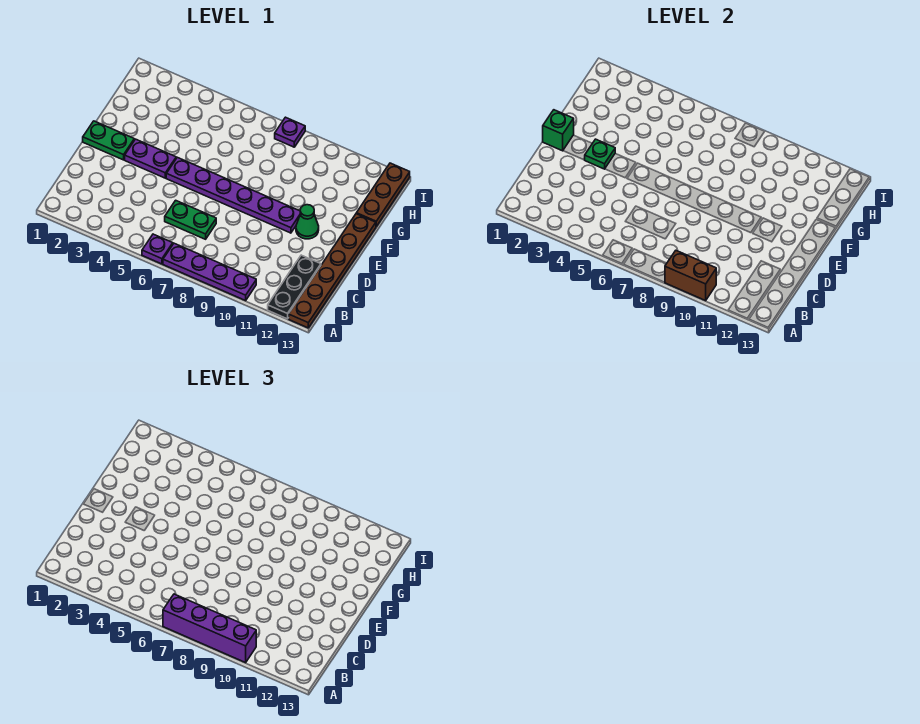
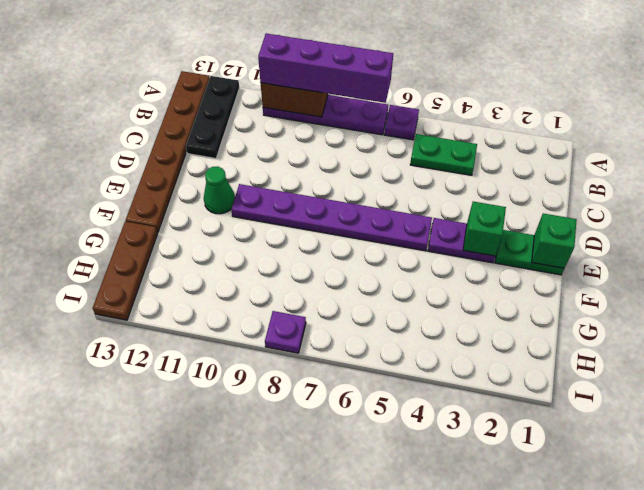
green plate C6:C7 level 1 -> green plate B4:B5 level 1
green plate E3 level 2 -> green brick E3 level 2

